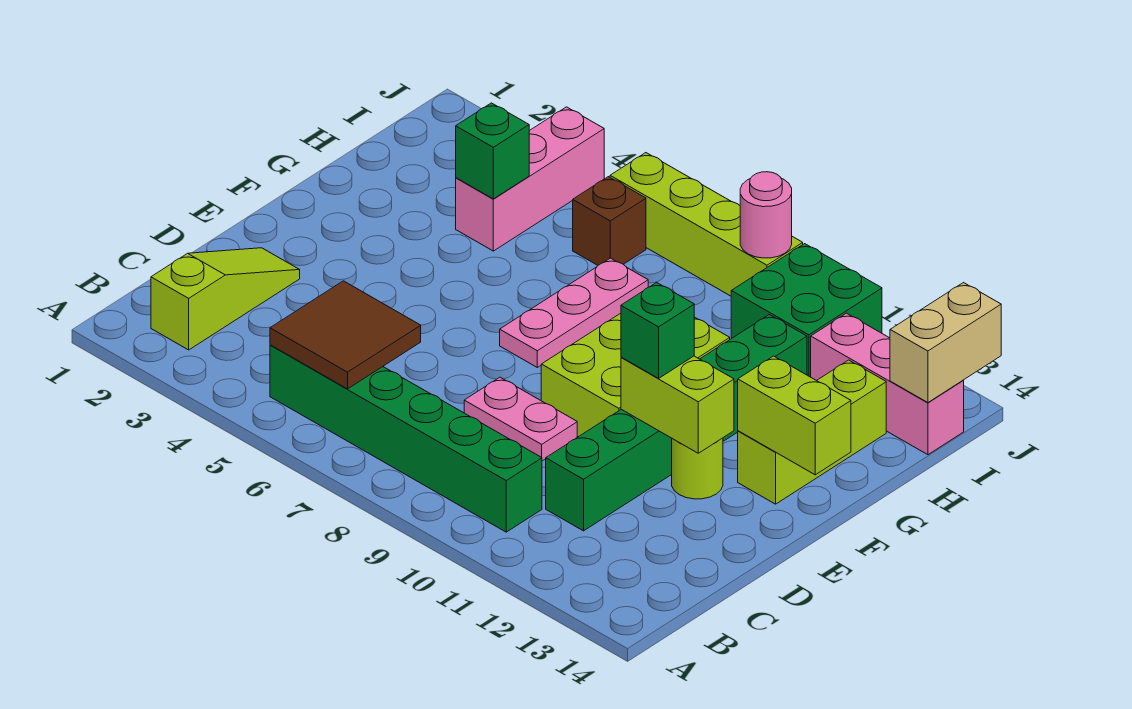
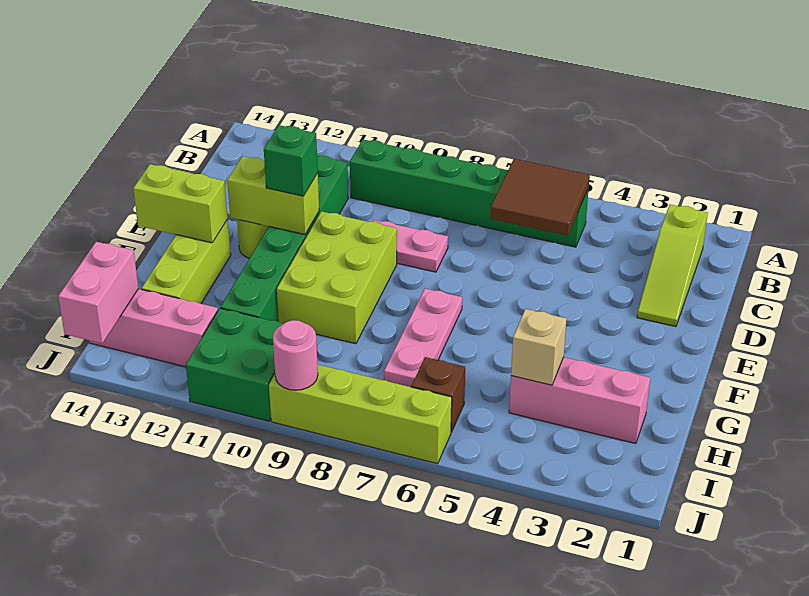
pink brick H4:J4 level 1 -> pink brick H2:H4 level 1
green brick H4 level 2 -> tan brick H4 level 2
tan brick I14:J14 level 2 -> pink brick I14:J14 level 2

